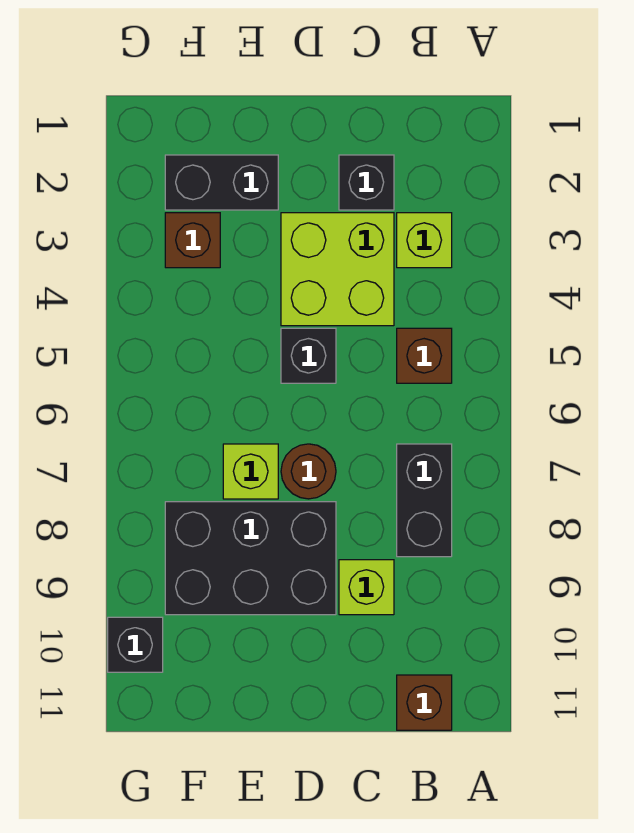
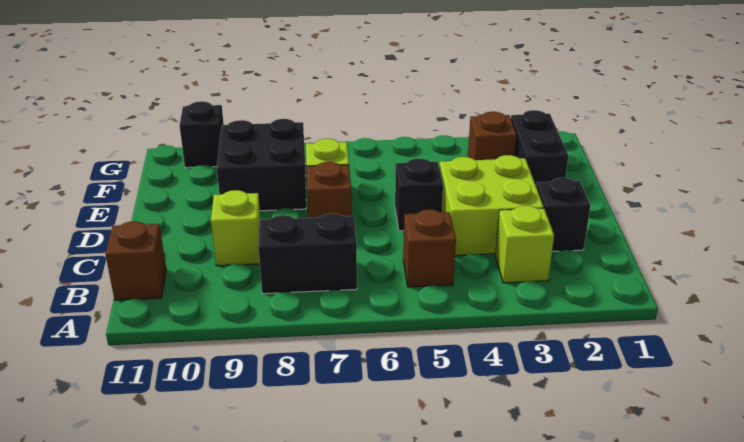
brown round brick D7 level 1 -> brown brick D7 level 1
black brick D8:F9 level 1 -> black brick E8:F9 level 1

